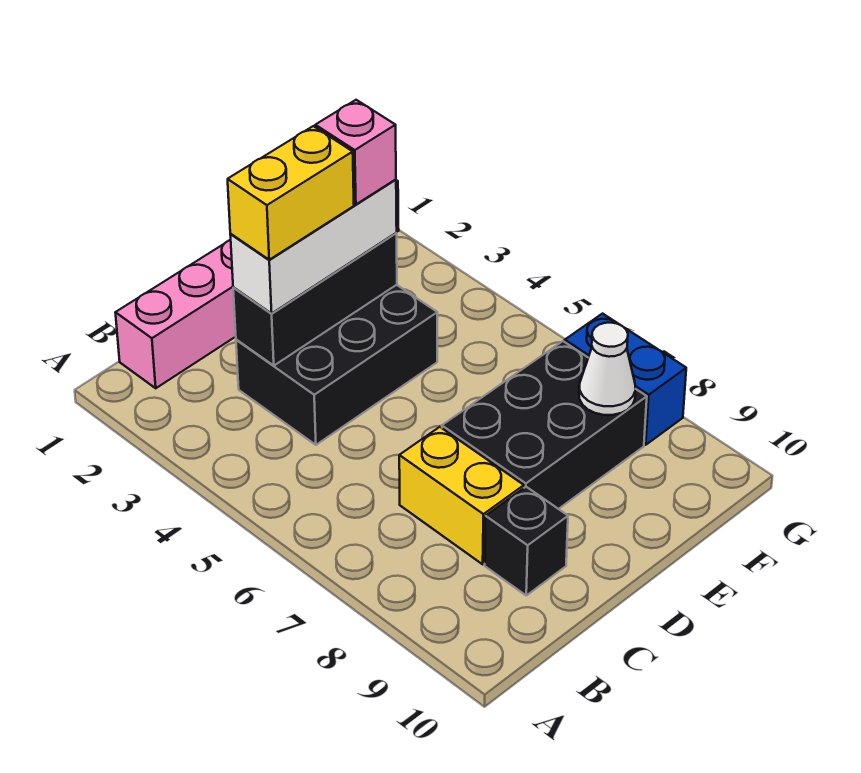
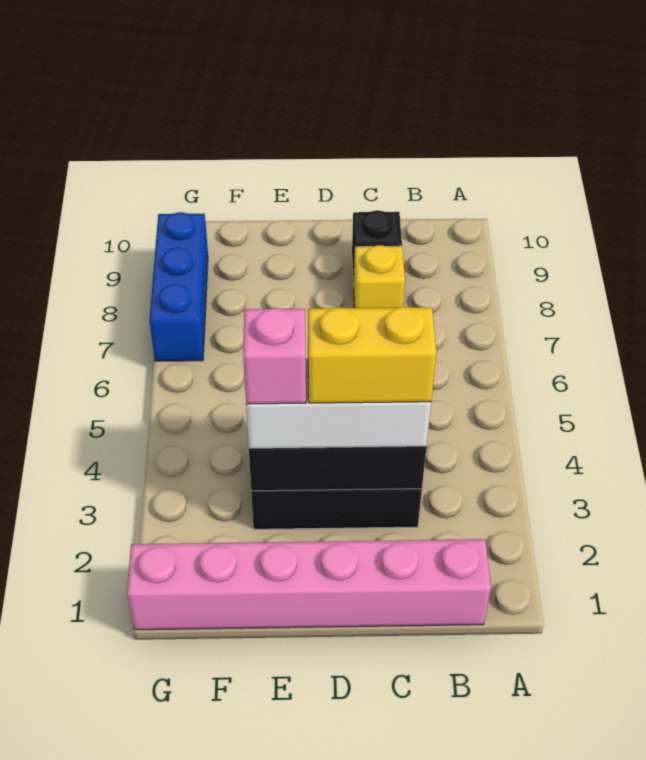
yellow brick C7:C8 level 1 -> yellow brick C8 level 1
black brick D7:F8 level 1 -> none
white cone F8 level 2 -> none
blue brick G7:G8 level 1 -> blue brick G7:G9 level 1

